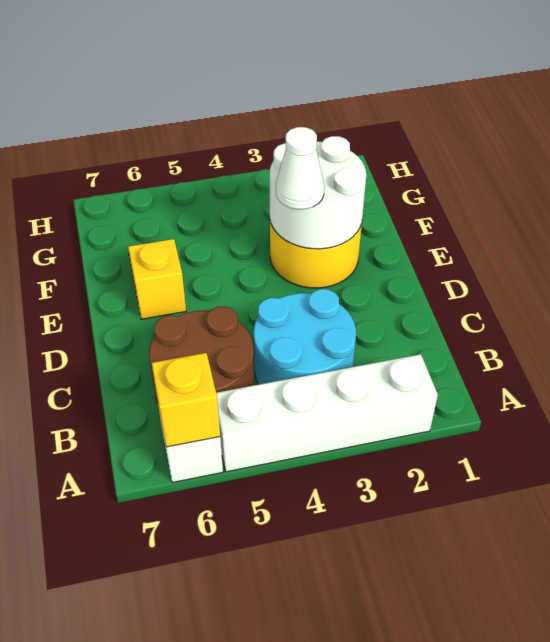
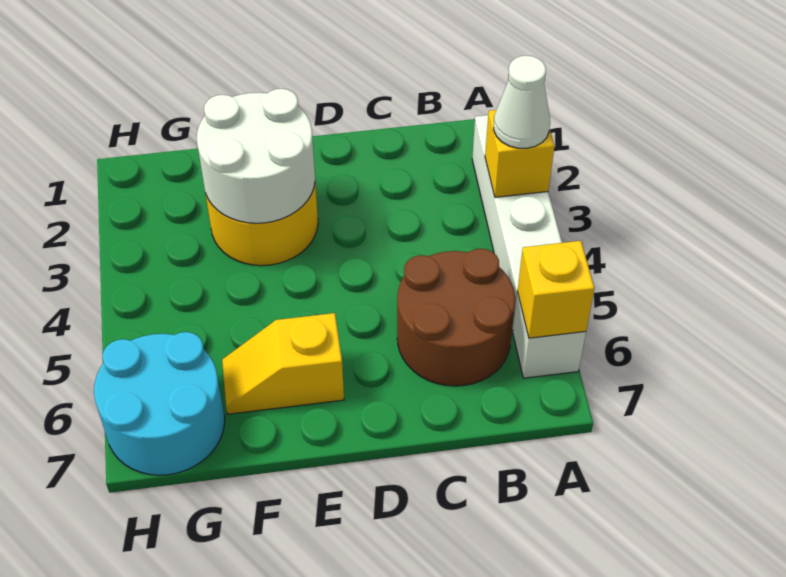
none -> yellow brick A3 level 2
cyan round brick B3:C4 level 1 -> cyan round brick G6:H7 level 1
white cone E3 level 3 -> white cone A3 level 3

